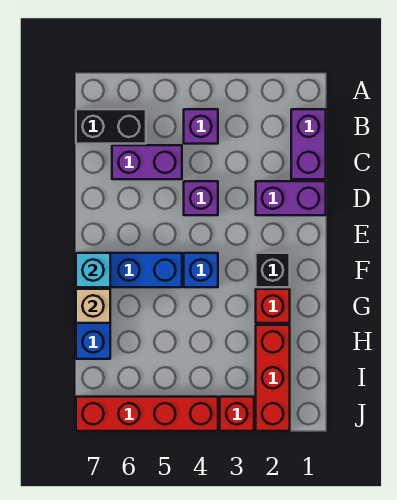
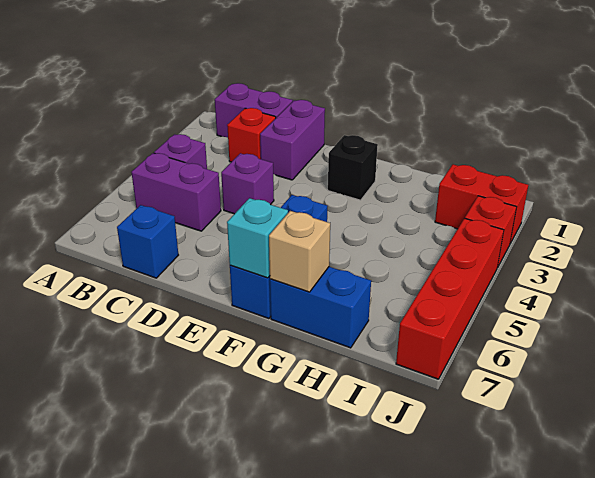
black brick B6:B7 level 1 -> none
purple brick C5:C6 level 1 -> purple brick B5:C5 level 1
blue brick F4 level 1 -> blue brick C7 level 1
red brick G2 level 1 -> red brick C2 level 1
red brick H2:J2 level 1 -> red brick I2:J2 level 1

